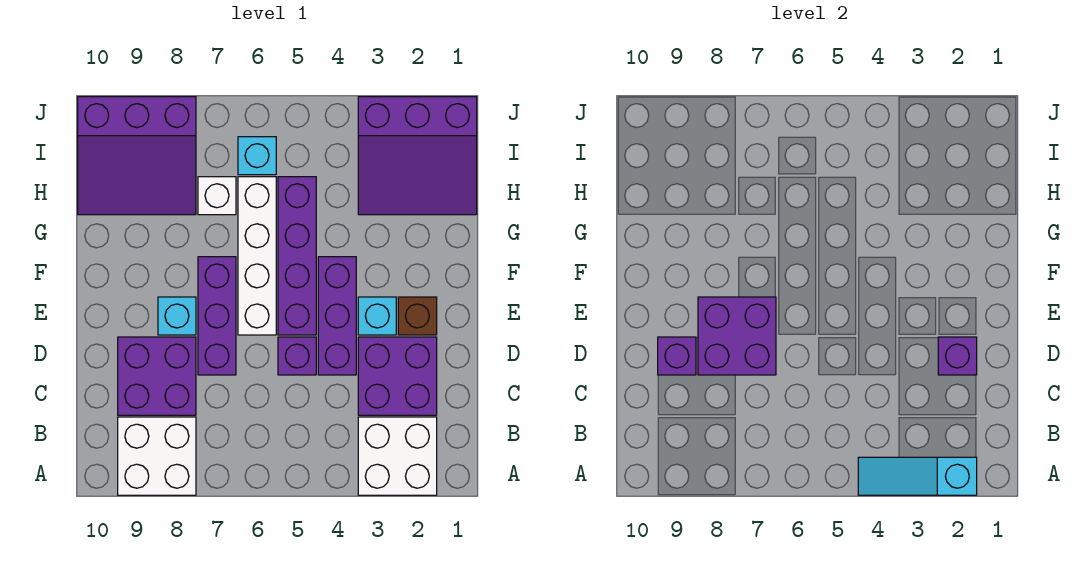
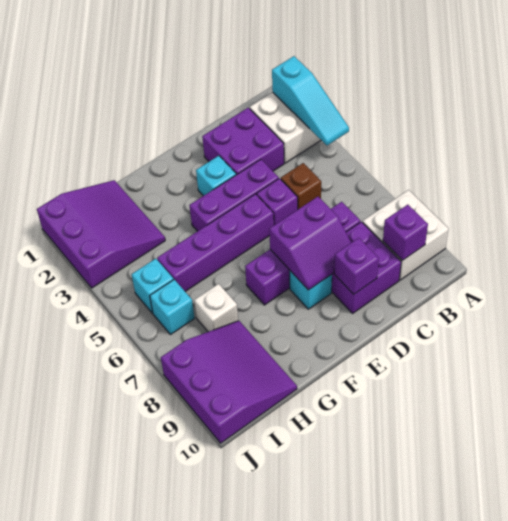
purple brick D2 level 2 -> purple brick B9 level 2
purple brick D7:F7 level 1 -> purple brick C7:F7 level 1
purple brick D7:E8 level 2 -> purple slope D7:E8 level 2 top 7
brown brick E2 level 1 -> brown brick C5 level 1
white brick E6:H6 level 1 -> none
none -> cyan brick I5 level 1

